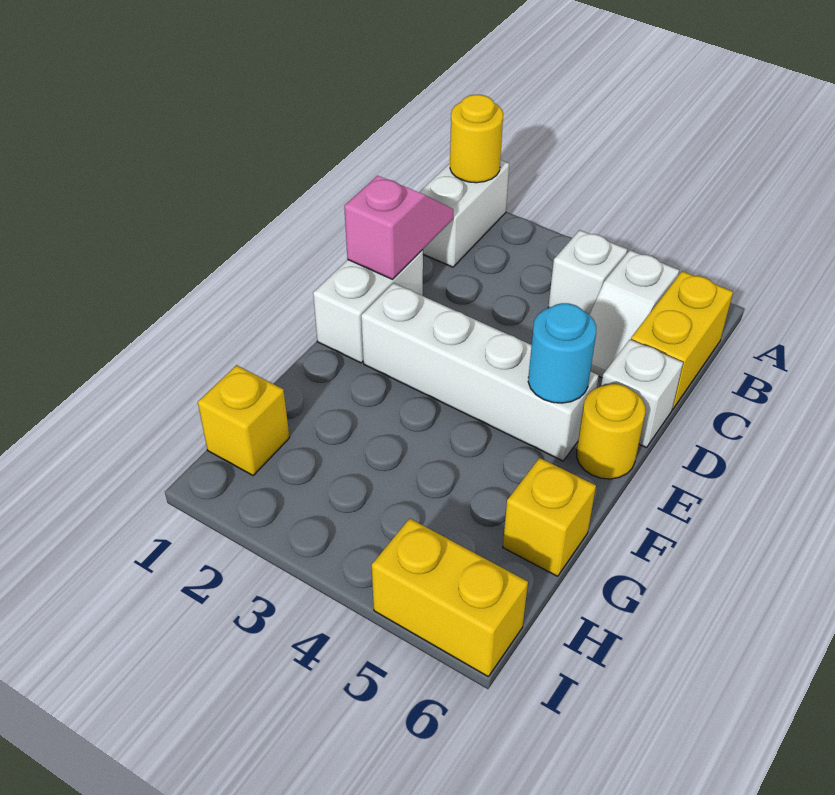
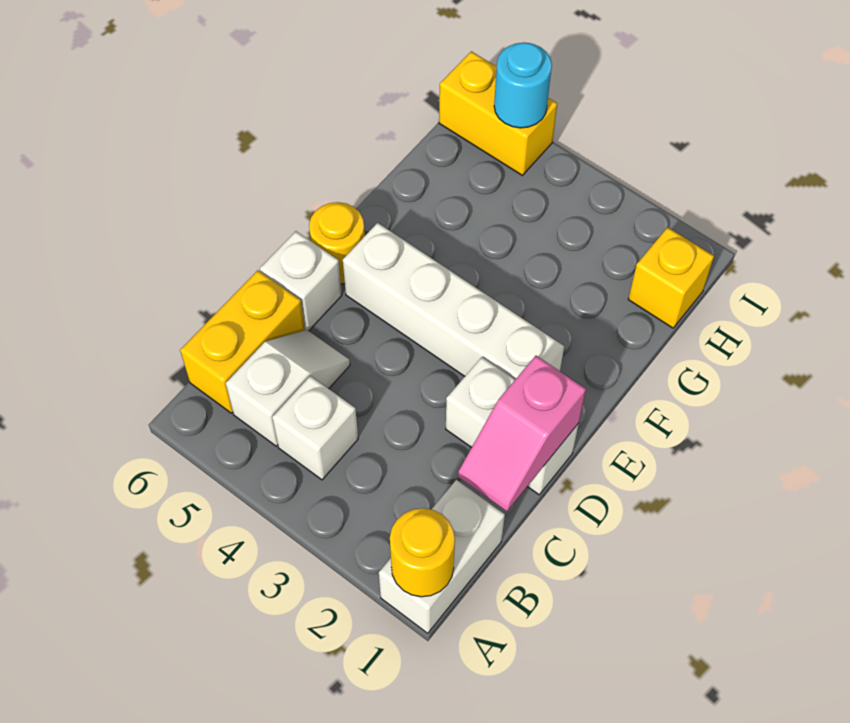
white brick D1:E1 level 1 -> white brick D1:D2 level 1
cyan round brick E5 level 2 -> cyan round brick I5 level 2
yellow brick G6 level 1 -> none

